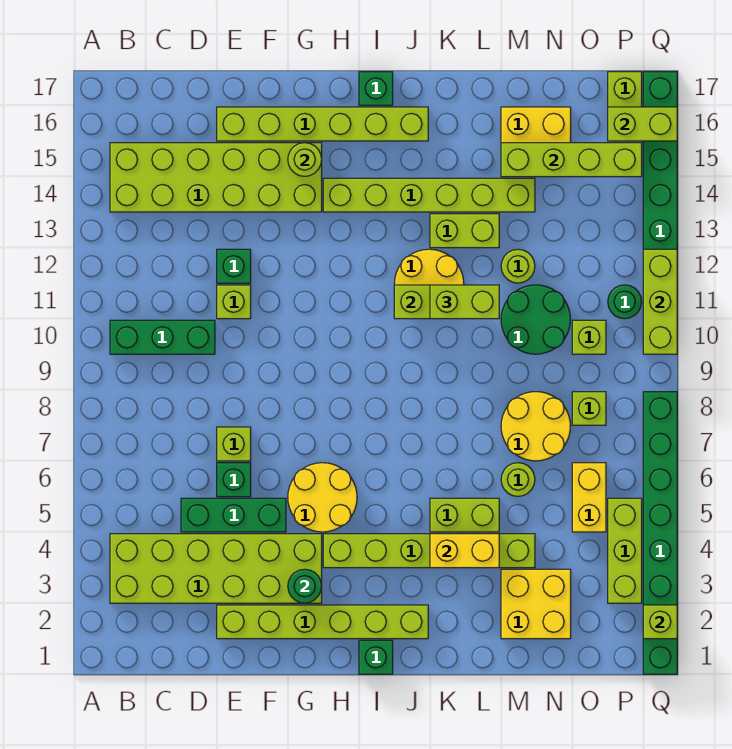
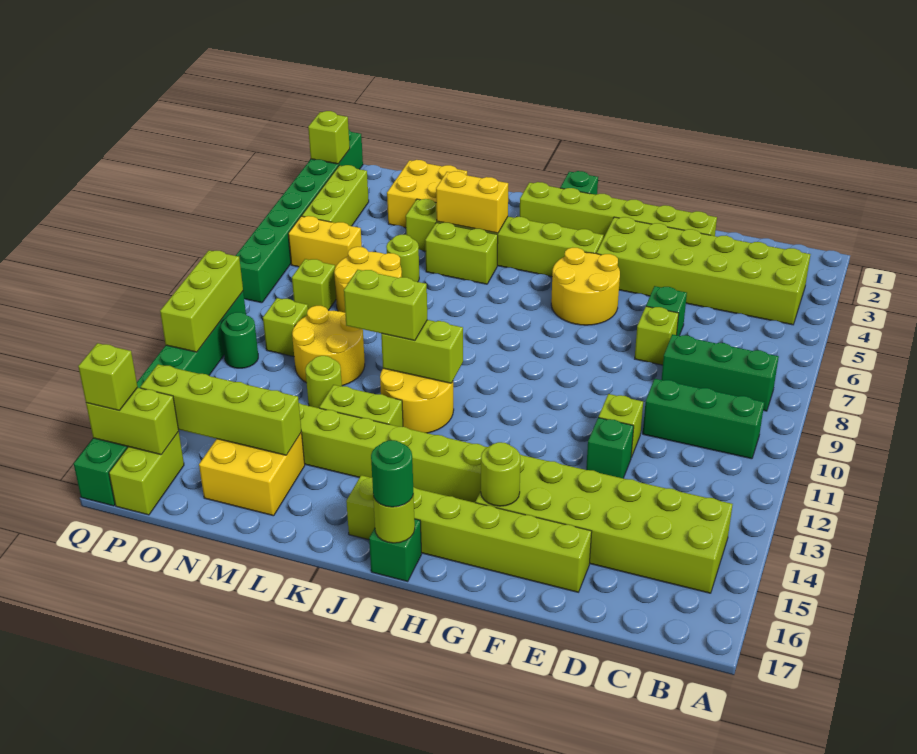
green brick D5:F5 level 1 -> green brick B8:D8 level 1
green round brick G3 level 2 -> green round brick I17 level 3
none -> lime round brick I17 level 2
green round brick M10:N11 level 1 -> yellow round brick M10:N11 level 1
yellow brick O5:O6 level 1 -> yellow brick O6:P6 level 1
none -> lime brick Q16 level 3

